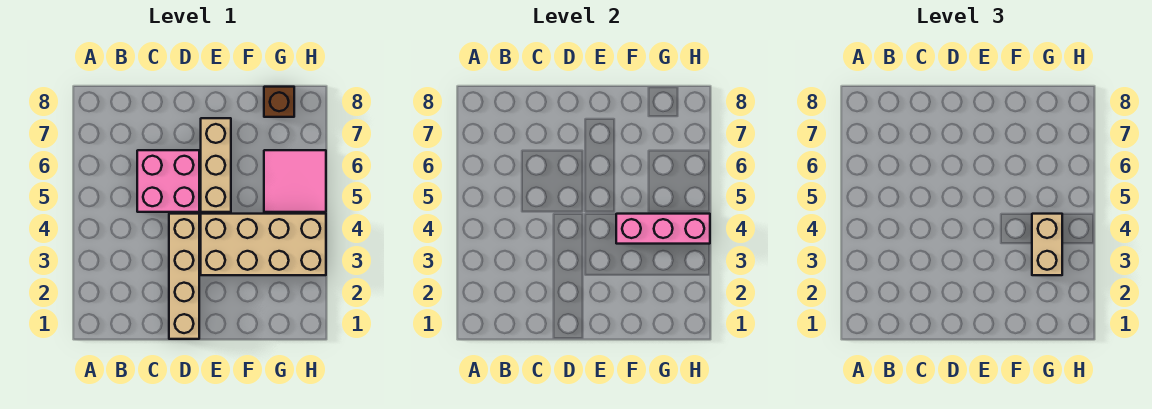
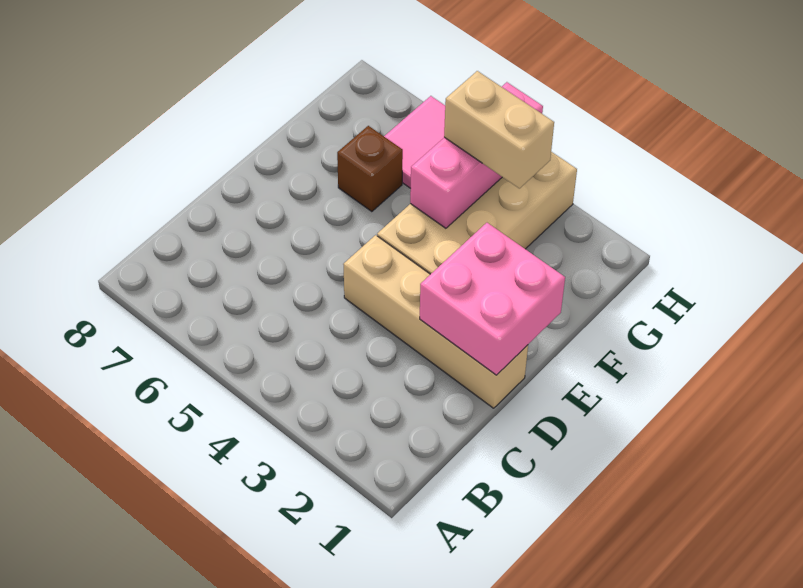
pink brick C5:D6 level 1 -> pink brick D1:E2 level 2
tan brick E5:E7 level 1 -> none
brown brick G8 level 1 -> brown brick F6 level 1

